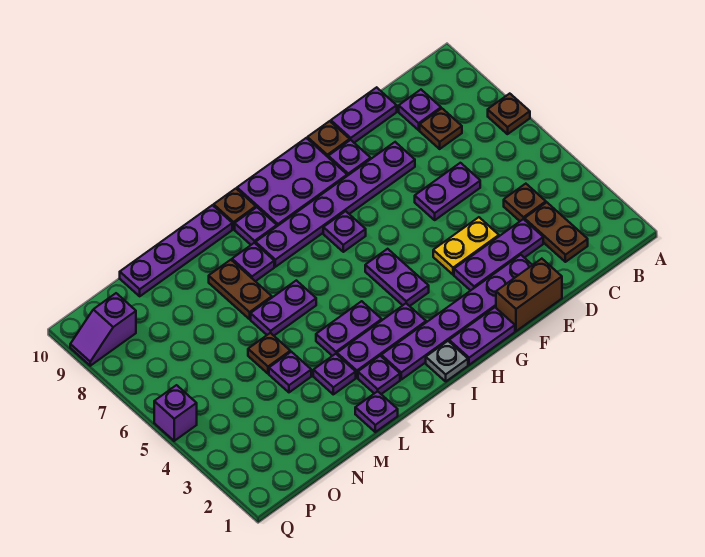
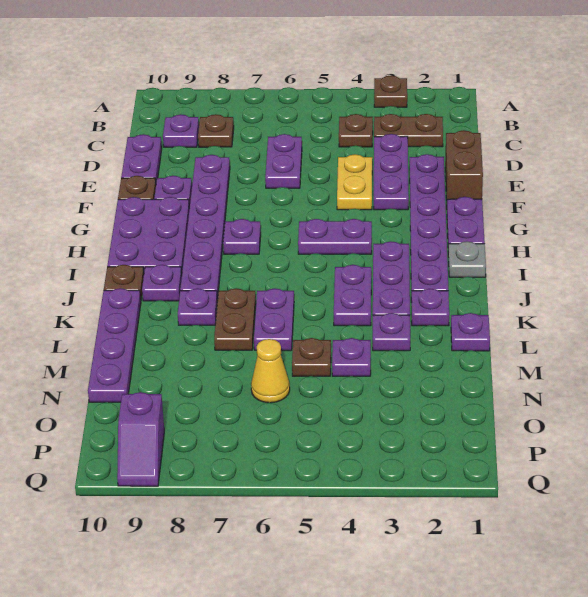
brown plate A7 level 1 -> brown plate A3 level 1
brown plate L7:L8 level 1 -> brown plate K7:L7 level 1
none -> yellow cone N6 level 1
purple brick Q5 level 1 -> none

